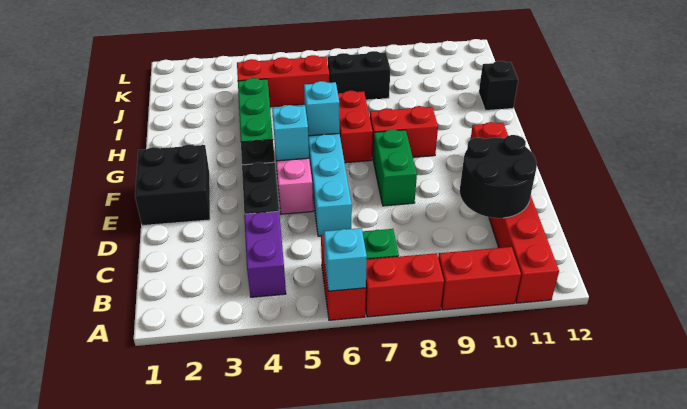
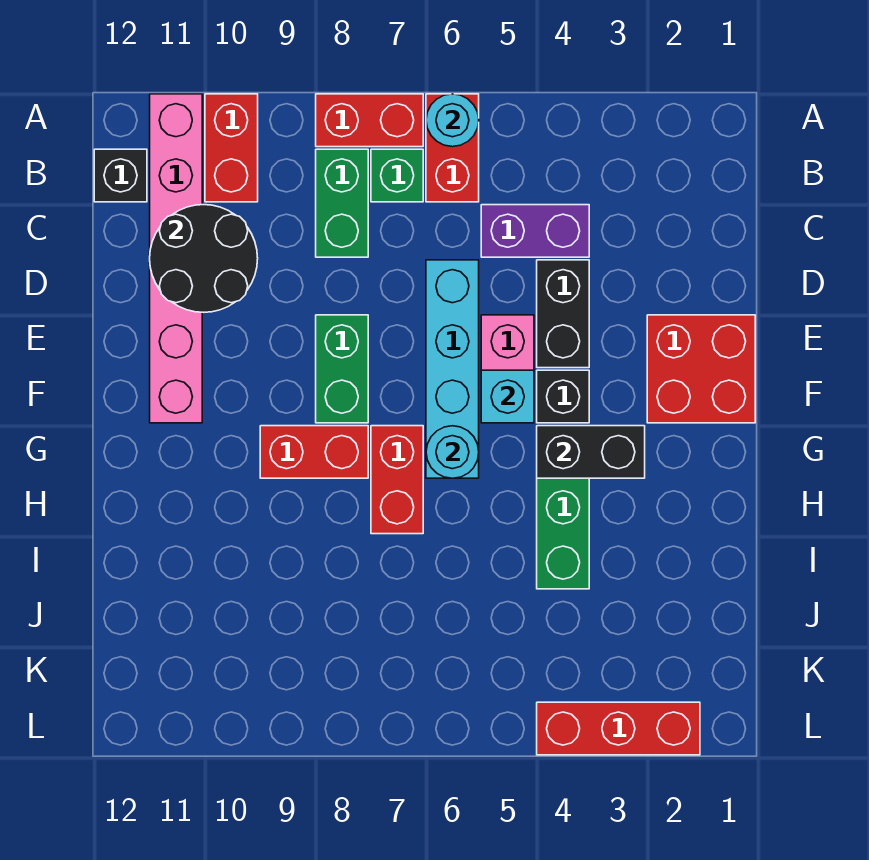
cyan brick A6 level 2 -> cyan round brick A6 level 2
red brick A9:A10 level 1 -> red brick A10:B10 level 1
red brick A11:F11 level 1 -> pink brick A11:F11 level 1
purple brick B4:C4 level 1 -> purple brick C4:C5 level 1
none -> green brick B8:C8 level 1
black brick E1:F2 level 1 -> red brick E1:F2 level 1
cyan brick G6 level 2 -> cyan round brick G6 level 2
black brick I12 level 1 -> black brick B12 level 1
red brick J4:J6 level 1 -> red brick L2:L4 level 1
black brick J7:J8 level 1 -> black brick G3:G4 level 2

